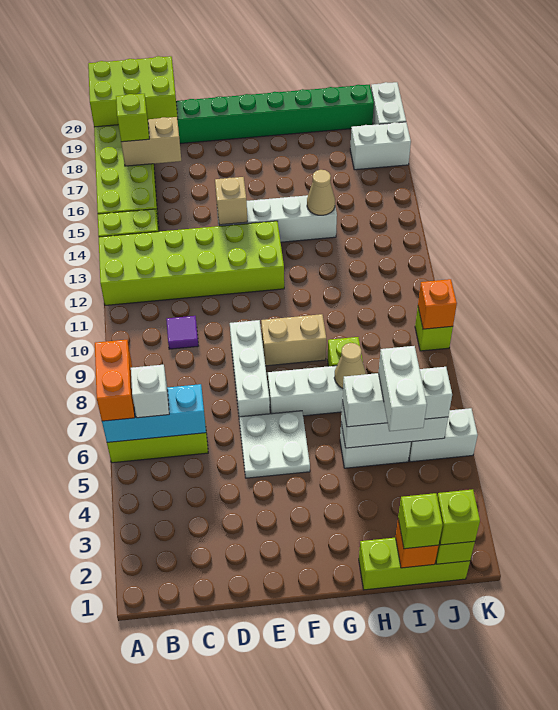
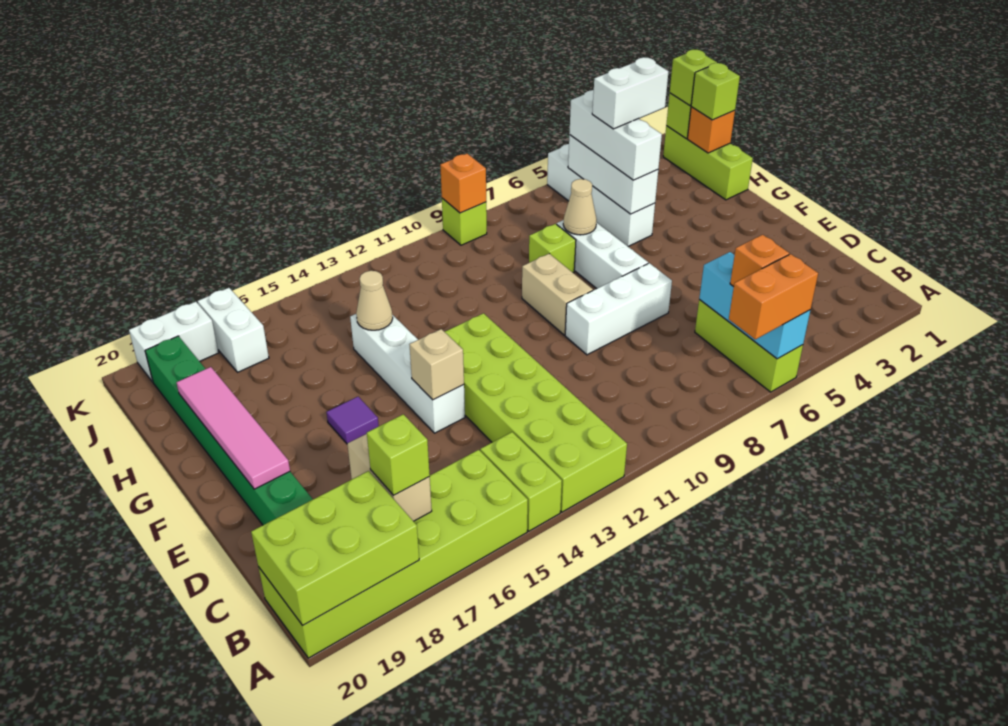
lime brick A19:C20 level 2 -> lime brick A18:B20 level 2
white brick B6 level 3 -> orange brick B6 level 3
purple tile C10 level 1 -> purple tile F16 level 1
white plate E5:F6 level 1 -> none
none -> pink tile E19:H19 level 2

